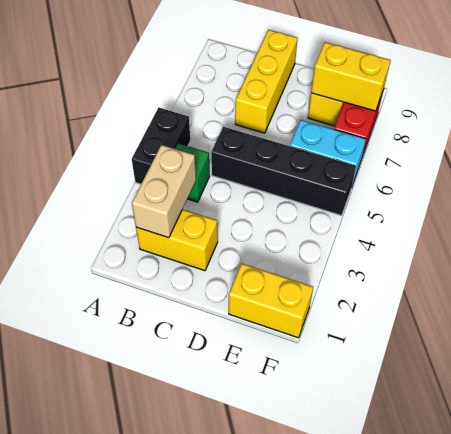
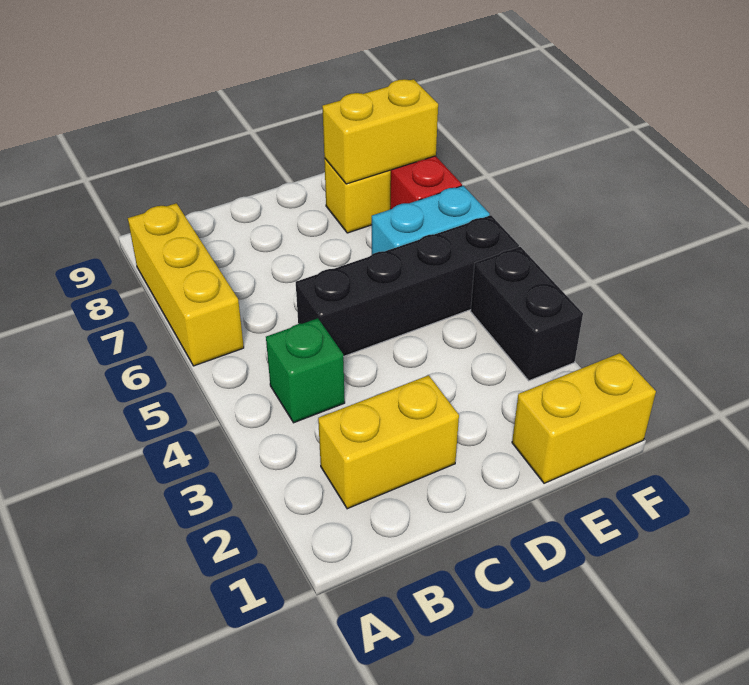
black brick A4:A5 level 1 -> black brick F3:F4 level 1
tan brick B2:B3 level 2 -> none
yellow brick C7:C9 level 1 -> yellow brick A6:A8 level 1

